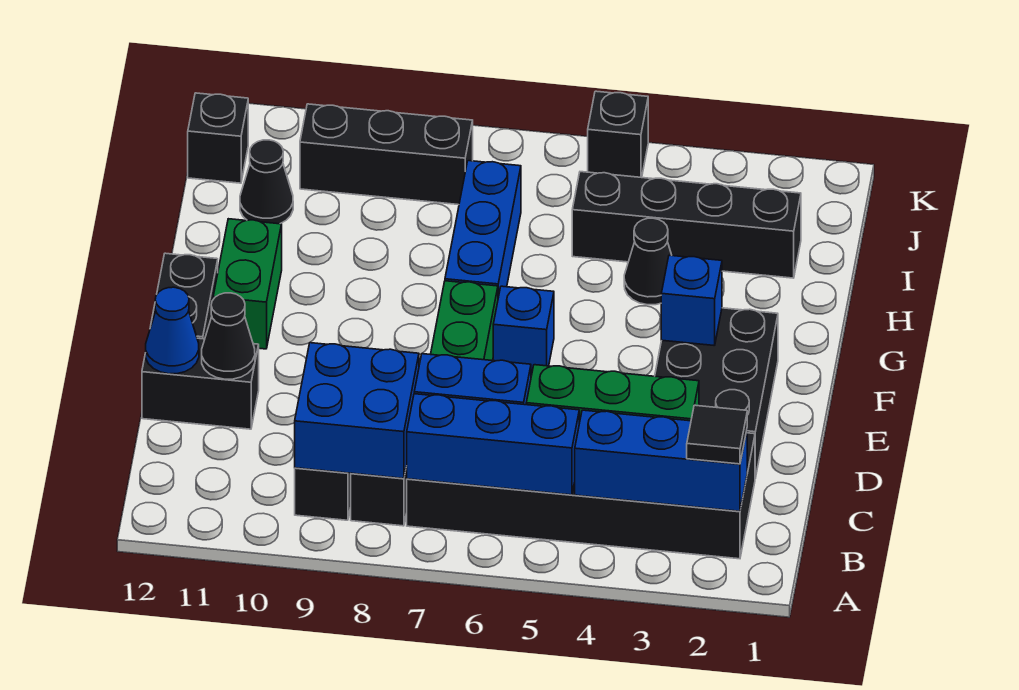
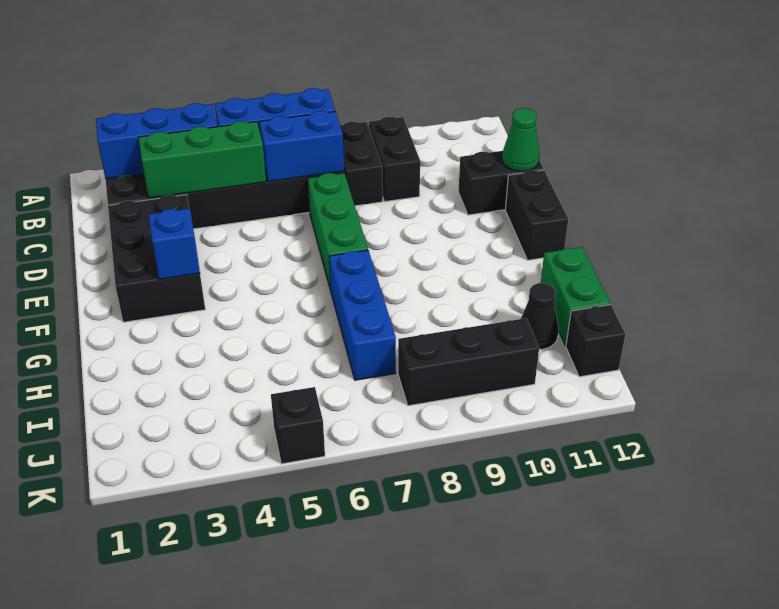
black tile B2 level 3 -> none
blue brick B8:C9 level 2 -> none
black cone D11 level 2 -> none
blue cone D12 level 2 -> green cone D12 level 2
blue brick F6 level 1 -> none
green brick F11:G11 level 1 -> green brick H12:I12 level 1
black cone H4 level 1 -> none
black brick I2:I5 level 1 -> none

